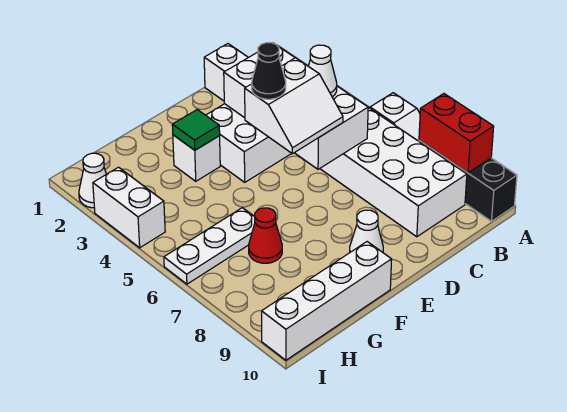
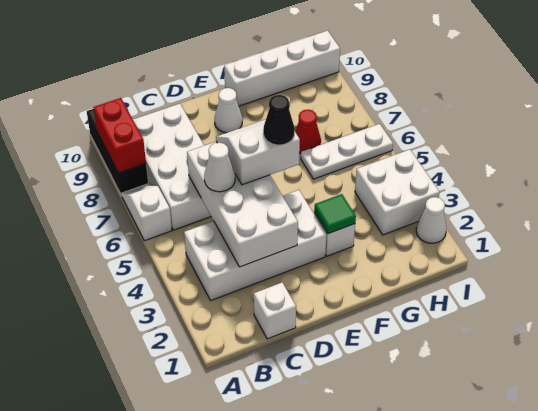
white brick I3:I4 level 1 -> white brick H3:I4 level 1

